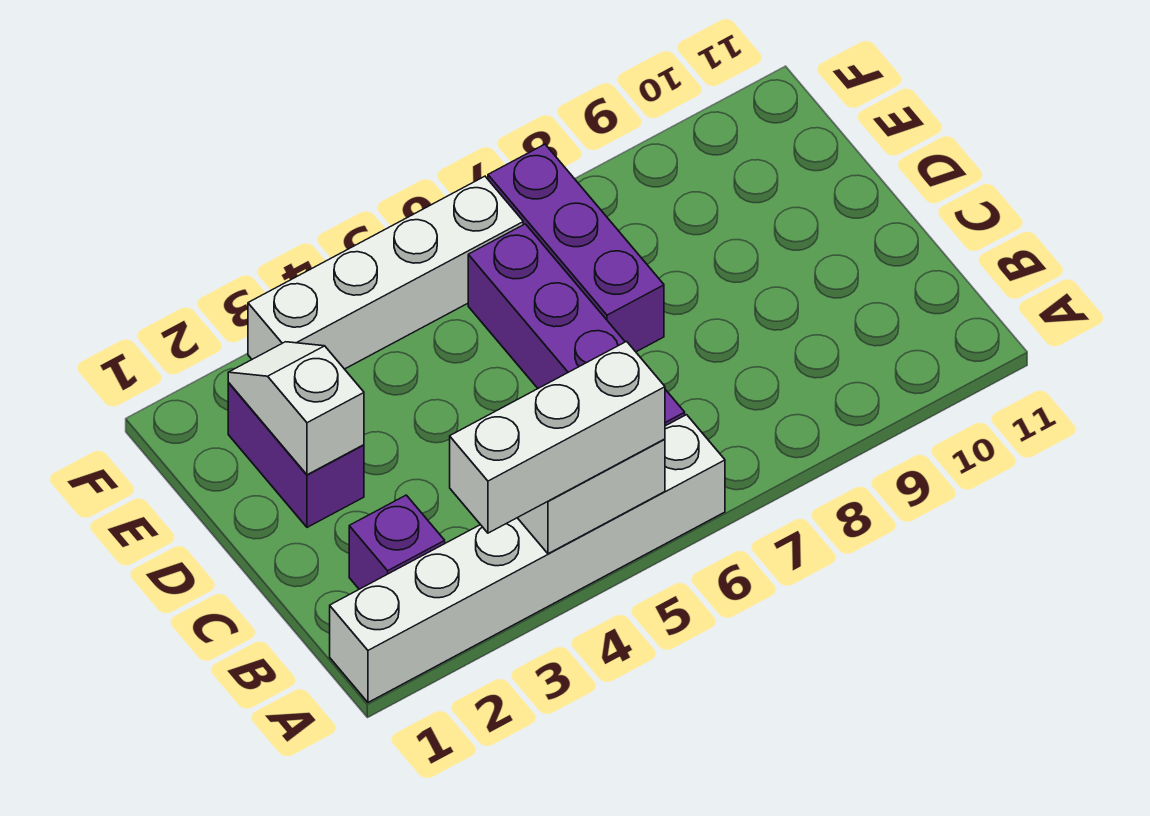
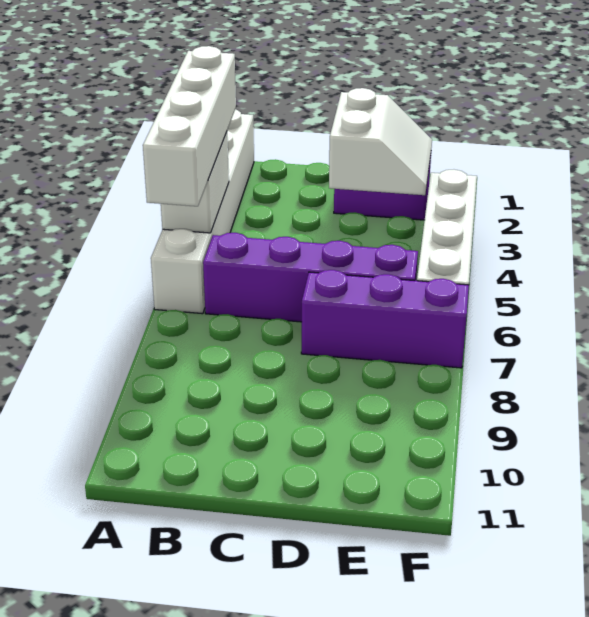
white brick A3:A5 level 3 -> white brick A3:A6 level 3
purple brick B2 level 1 -> none
white slope D2:E2 level 2 top D -> white slope D2:E3 level 2 top D

